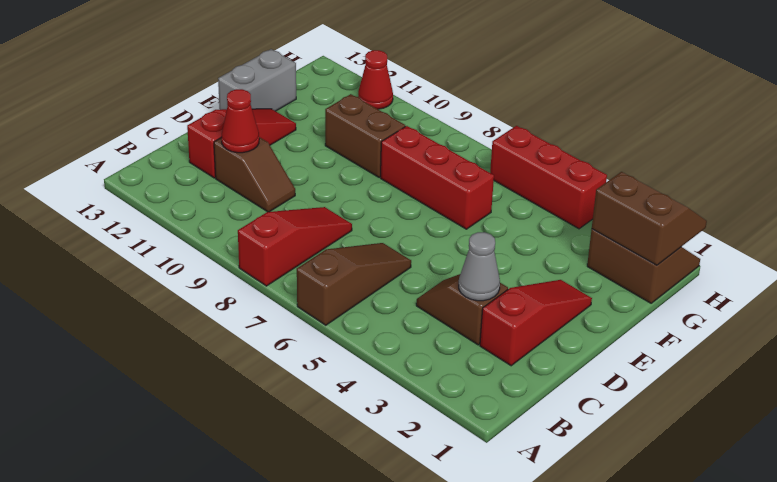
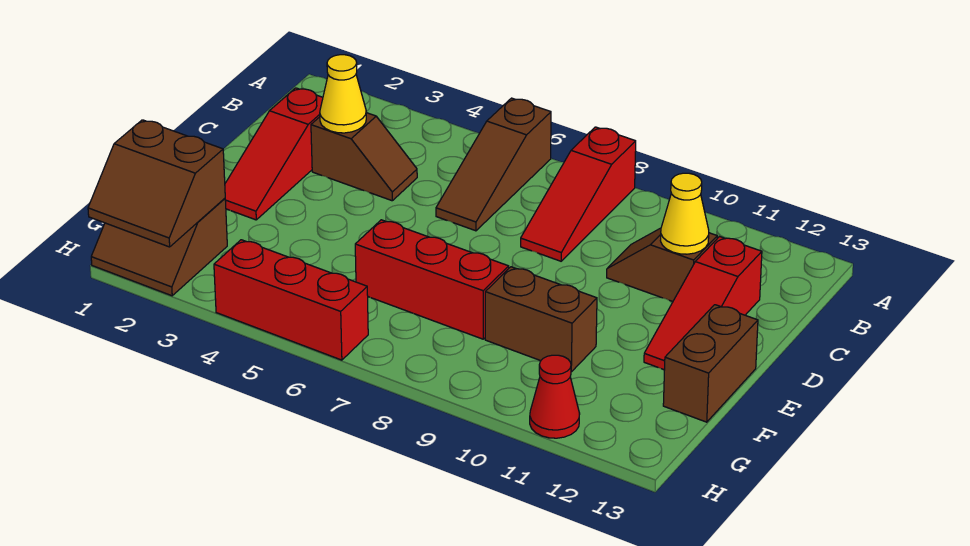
grey cone C3 level 2 -> yellow cone C3 level 2
red cone C11 level 2 -> yellow cone C11 level 2
grey brick E13:F13 level 1 -> brown brick E13:F13 level 1

